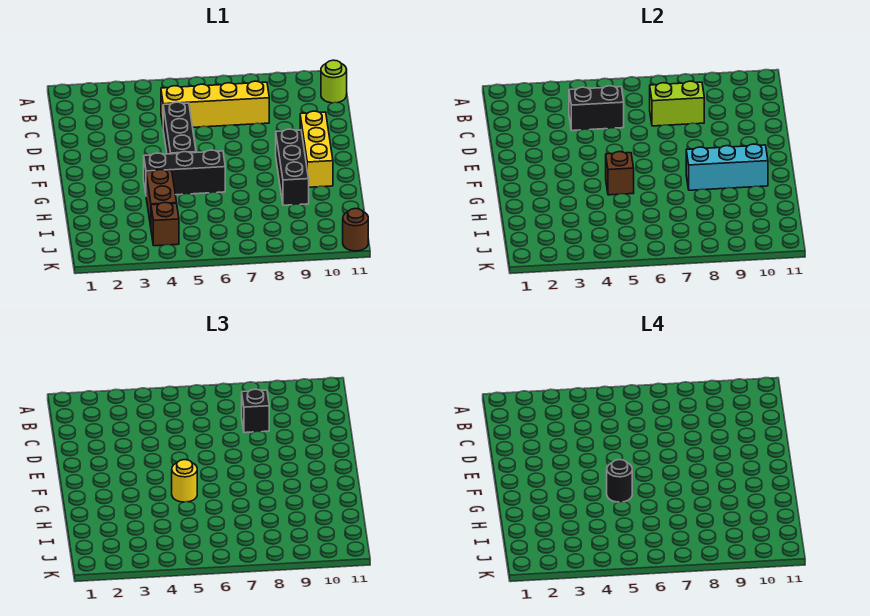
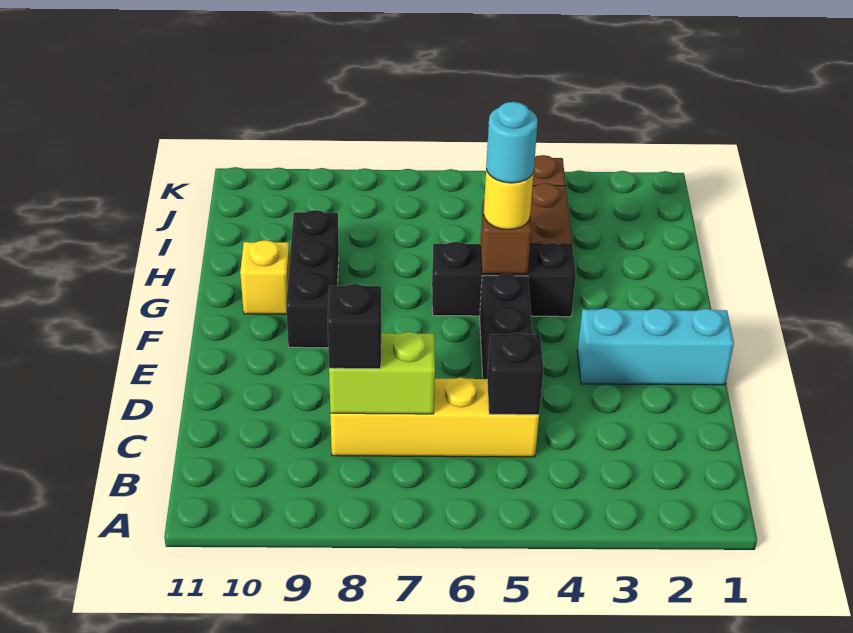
lime round brick B11 level 1 -> none
black brick C4:C5 level 2 -> black brick C5 level 2
yellow brick E10:G10 level 1 -> yellow brick G10 level 1
black round brick G5 level 4 -> cyan round brick G5 level 4
cyan brick G8:G10 level 2 -> cyan brick E1:E3 level 1
brown round brick K11 level 1 -> none

